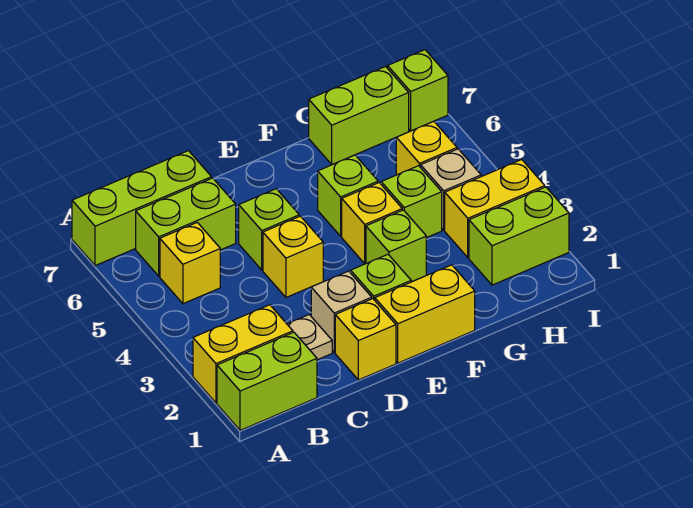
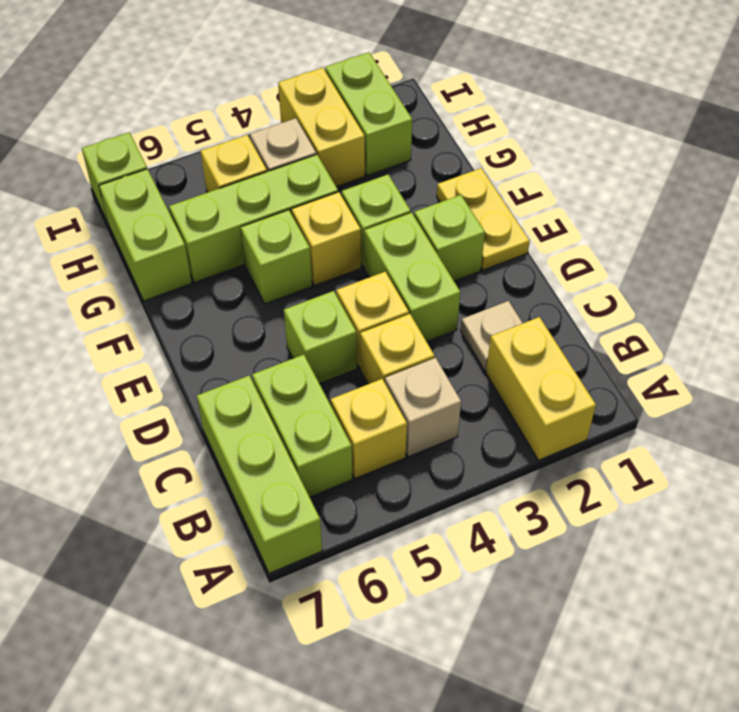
lime brick A1:B1 level 1 -> lime brick D3:E3 level 1
yellow brick D1 level 1 -> yellow brick C4 level 1
tan brick D2 level 1 -> tan brick B4 level 1
yellow brick E1:F1 level 1 -> yellow plate E1:F1 level 1
lime brick G4 level 1 -> lime brick G4:G6 level 1

